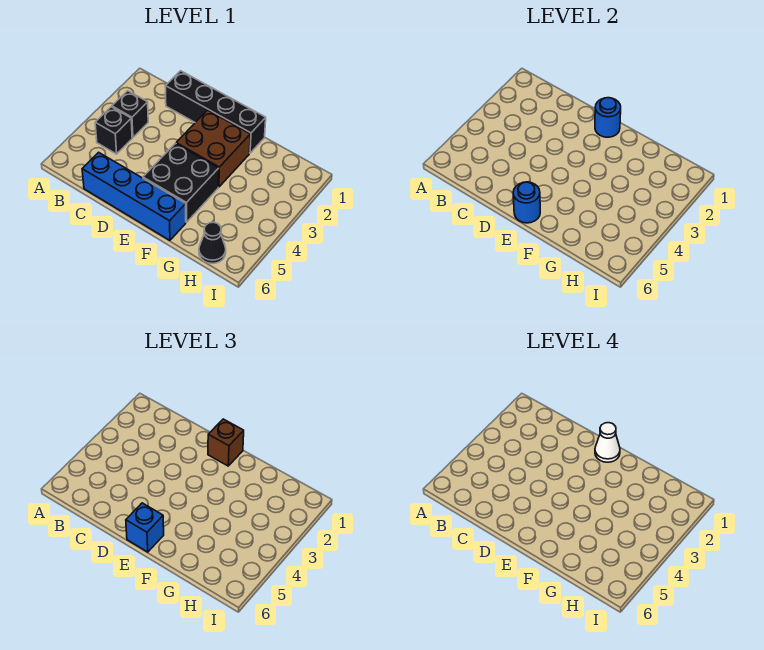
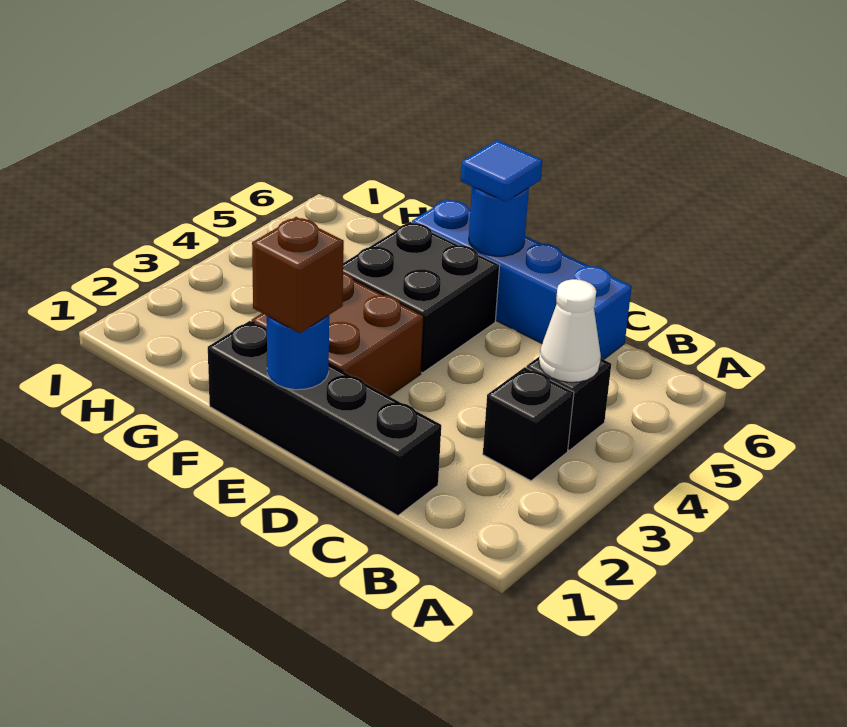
white cone E1 level 4 -> white cone B4 level 2
blue brick E6 level 3 -> blue tile E6 level 3
black cone H6 level 1 -> none

